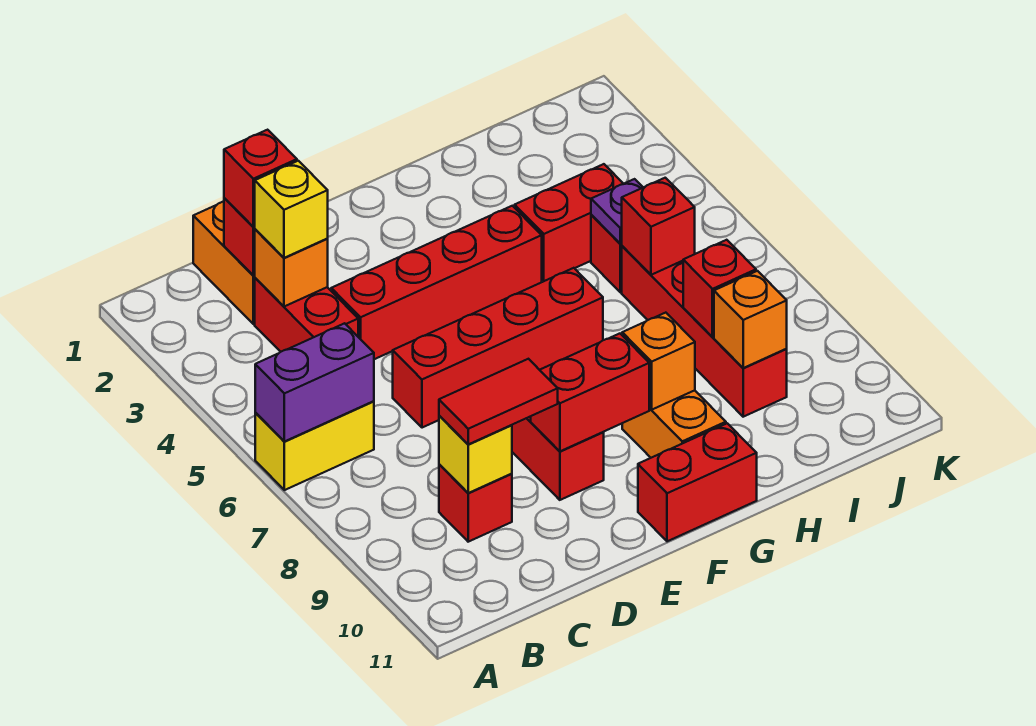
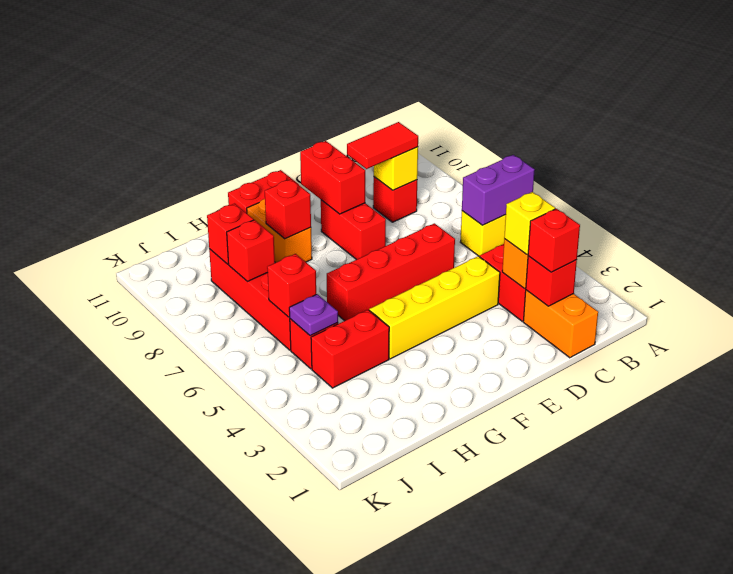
red brick D4:G4 level 1 -> yellow brick D4:G4 level 1
red brick E9:F9 level 2 -> red brick E9:E10 level 2
orange brick G9 level 2 -> red brick G9 level 2
orange brick I9 level 2 -> red brick I9 level 2

